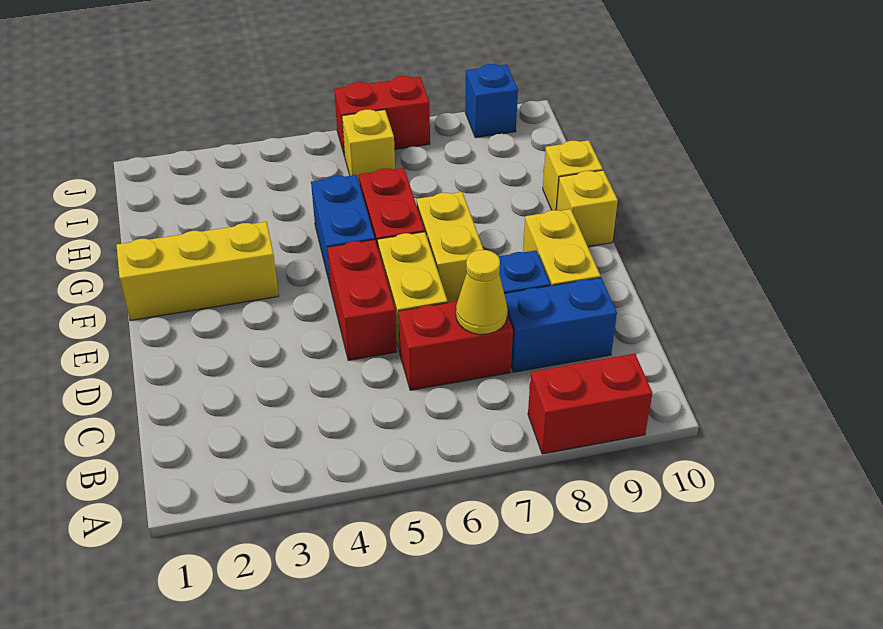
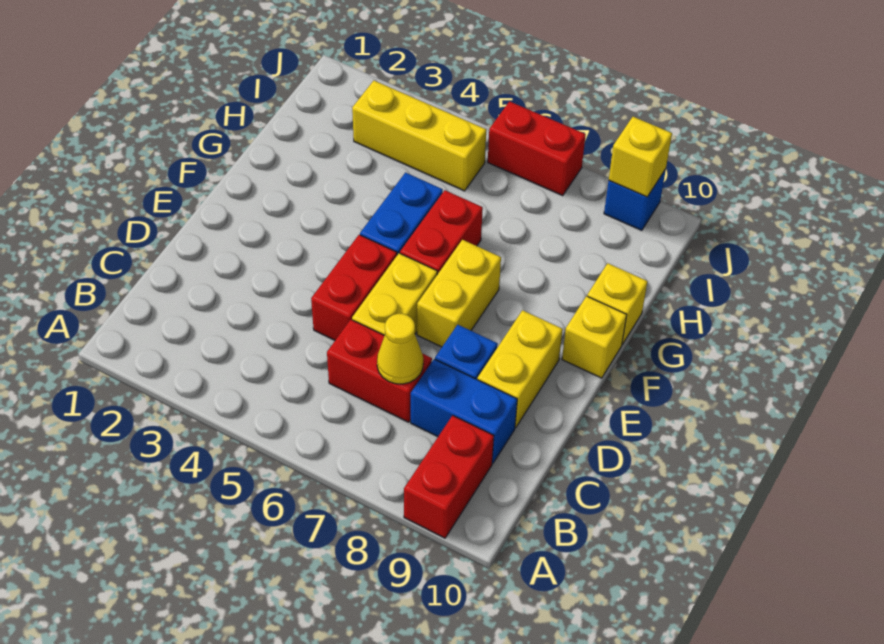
red brick A8:A9 level 1 -> red brick A9:B9 level 1
yellow brick F1:F3 level 1 -> yellow brick I3:I5 level 1
yellow brick I6 level 1 -> yellow brick J9 level 2

